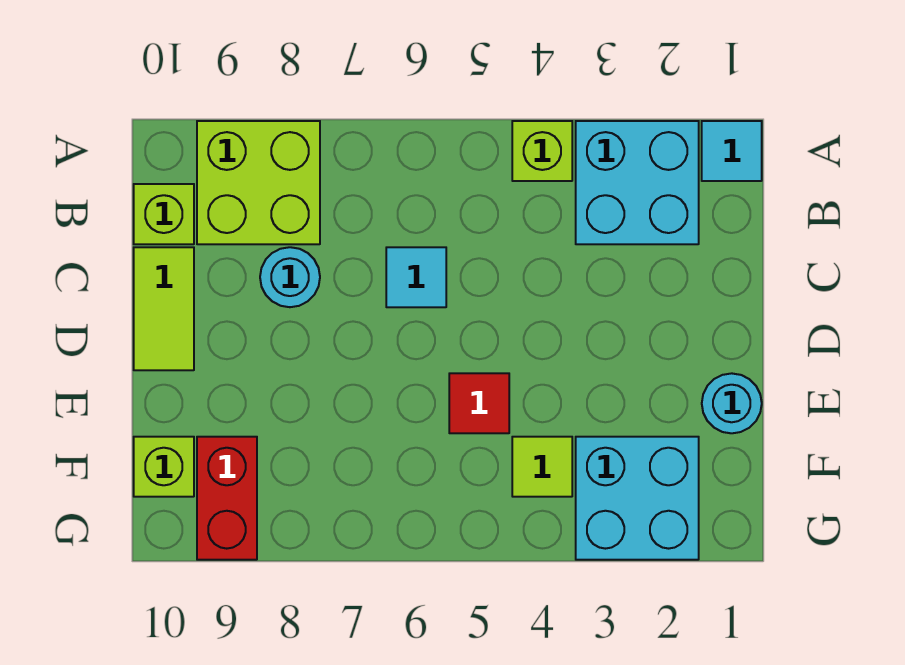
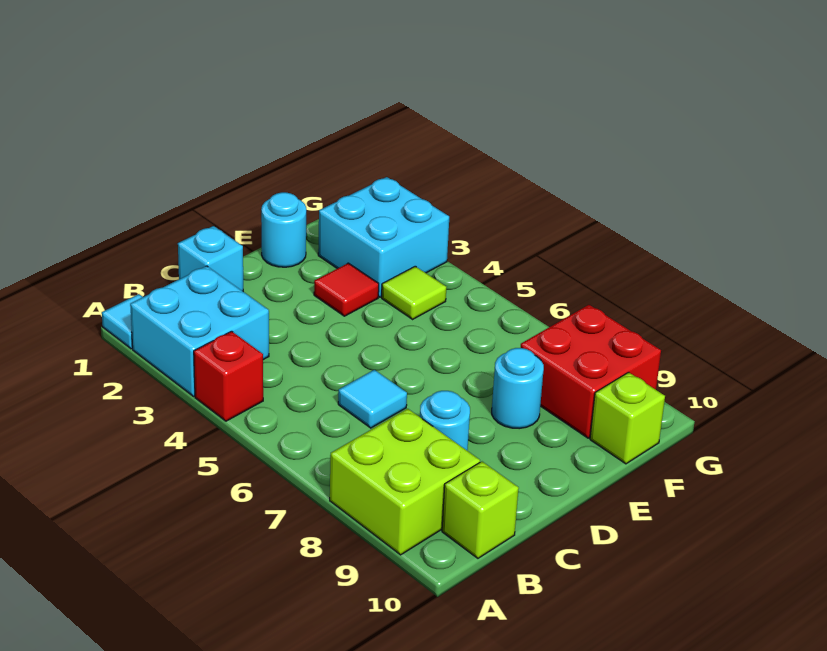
lime brick A4 level 1 -> red brick A4 level 1
none -> cyan brick C1 level 1
lime tile C10:D10 level 1 -> none
red tile E5 level 1 -> red tile E3 level 1
none -> cyan round brick E8 level 1
red brick F9:G9 level 1 -> red brick F8:G9 level 1

